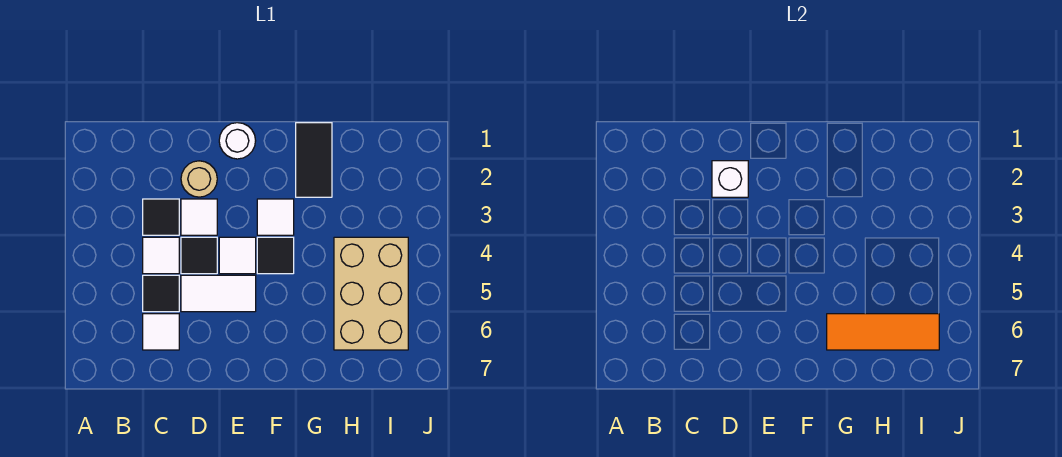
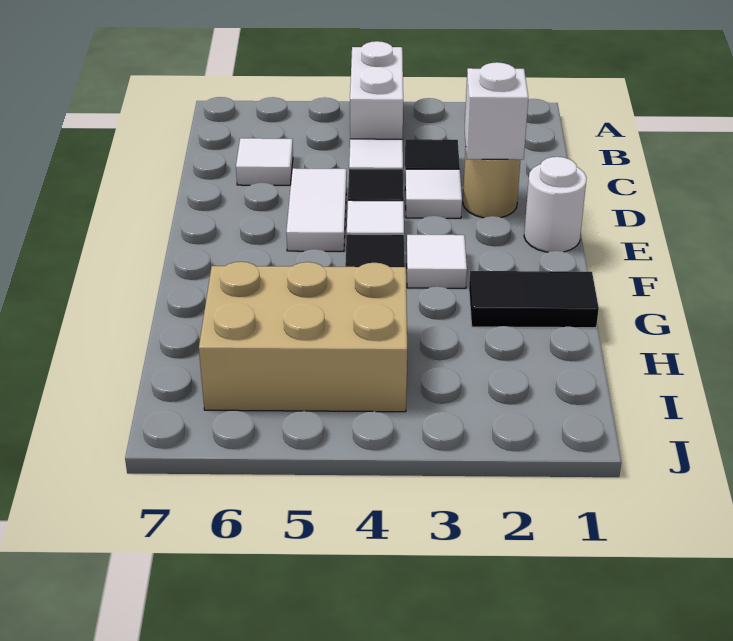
none -> white brick A4:B4 level 1
black tile C5 level 1 -> none
orange tile G6:I6 level 2 -> none

